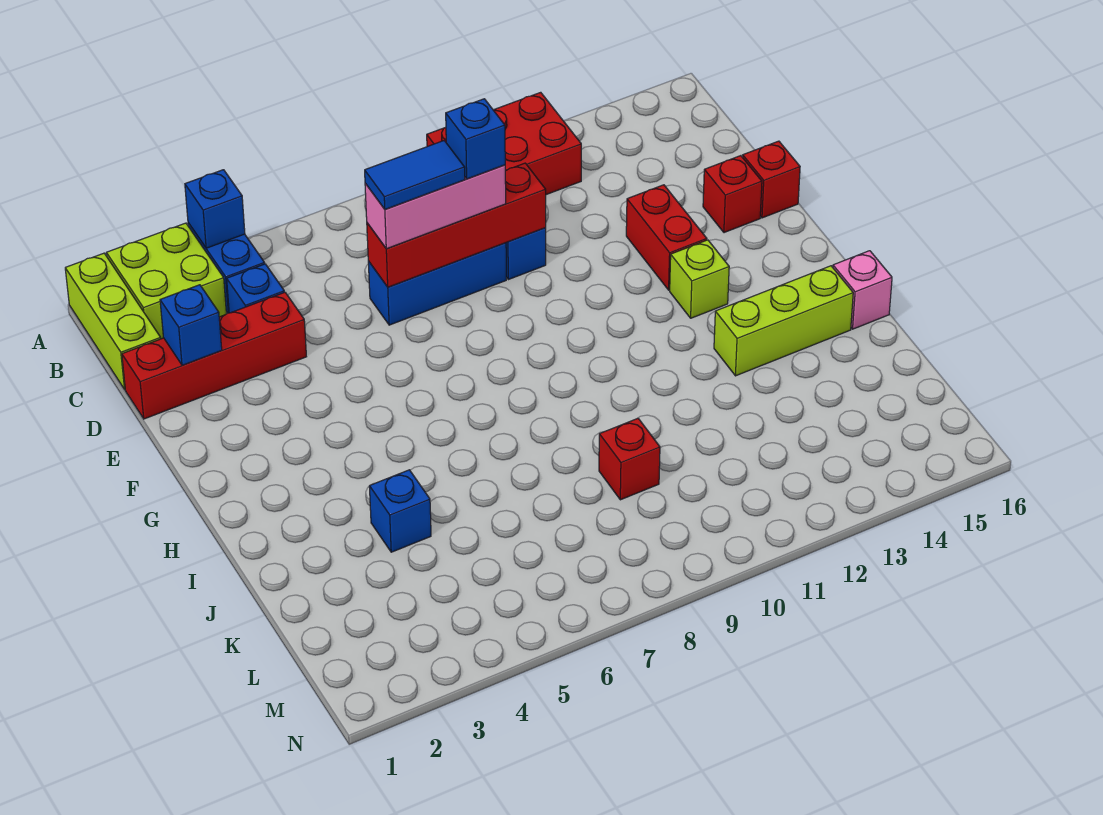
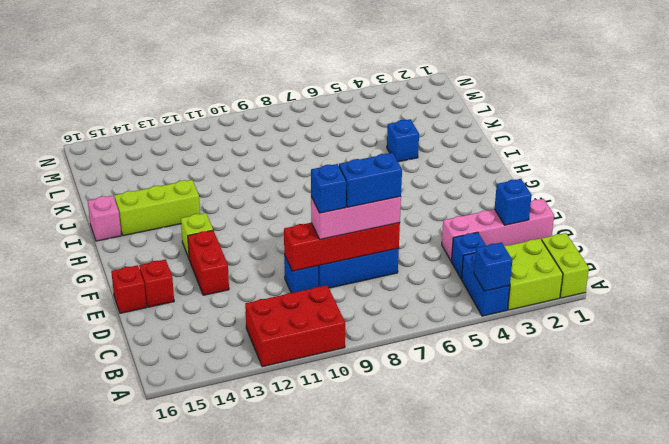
lime brick A1:C1 level 1 -> lime brick A1:B1 level 1
red brick D1:D4 level 1 -> pink brick D1:D4 level 1
blue tile D7:D8 level 4 -> blue brick D7:D8 level 4
red brick K9 level 1 -> none

